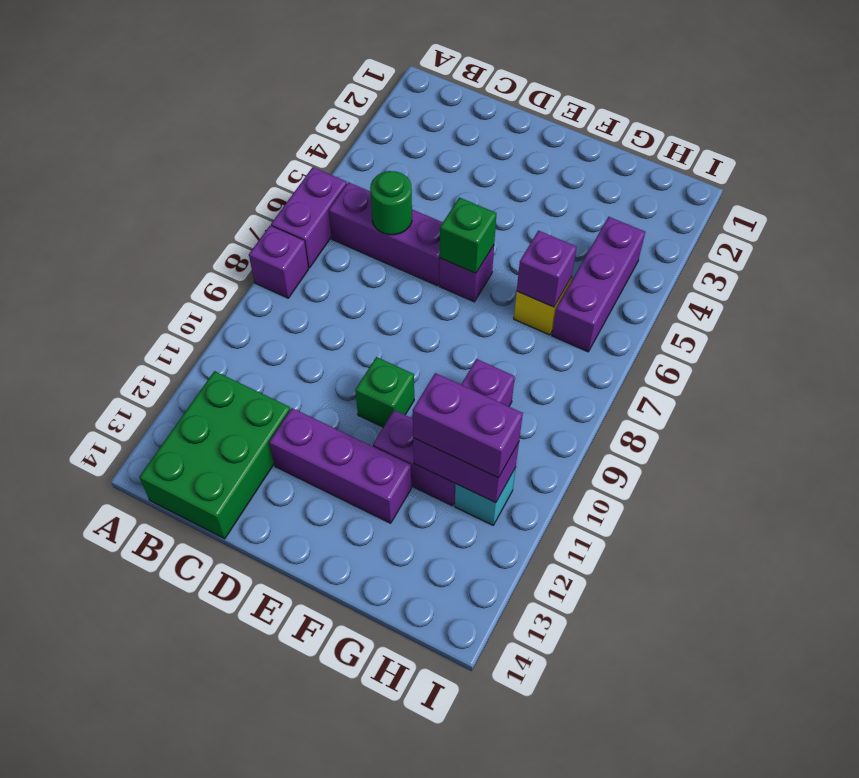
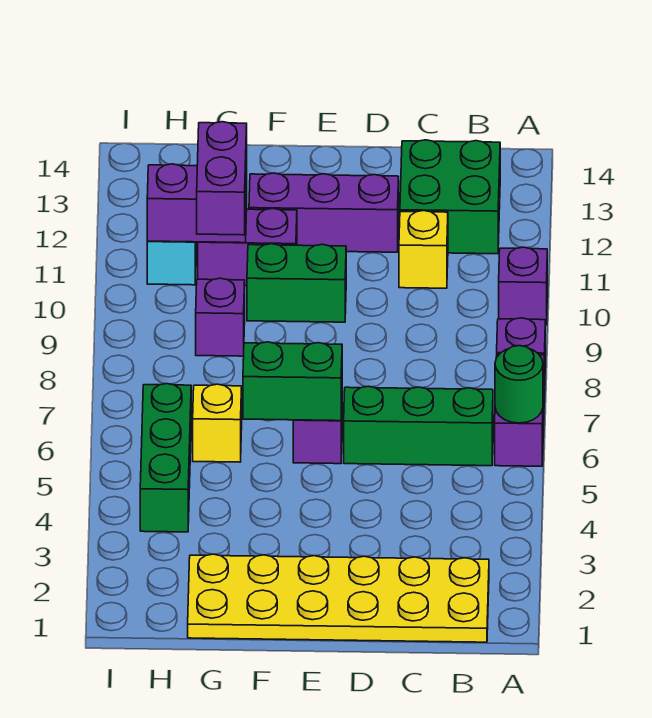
none -> yellow plate B1:G2 level 1
purple brick B6:D6 level 1 -> green brick B6:D6 level 1
green brick B12:C14 level 1 -> green brick B12:C13 level 1
green round brick C6 level 2 -> green round brick A6 level 2
none -> yellow brick C11 level 1
green brick E6 level 2 -> green brick E6:F6 level 2
green brick E10 level 1 -> green brick E10:F10 level 1
purple brick G6 level 2 -> purple brick A10 level 1
purple brick G11:H11 level 3 -> purple brick G10:G11 level 3
purple brick H4:H6 level 1 -> green brick H4:H6 level 1

